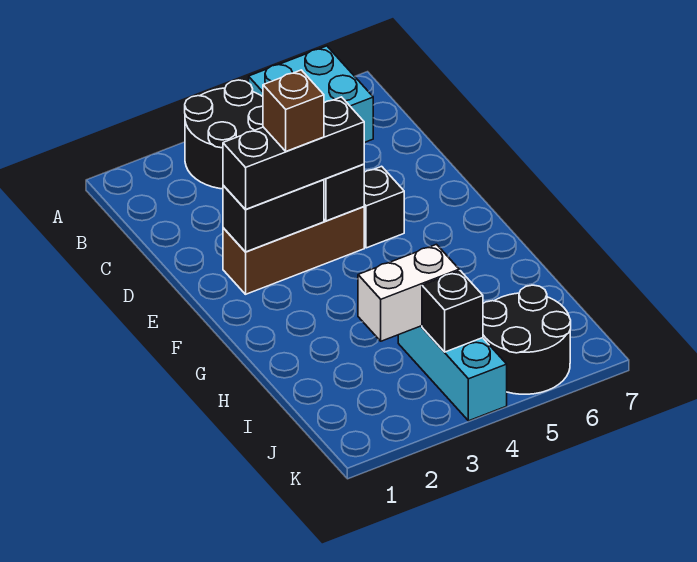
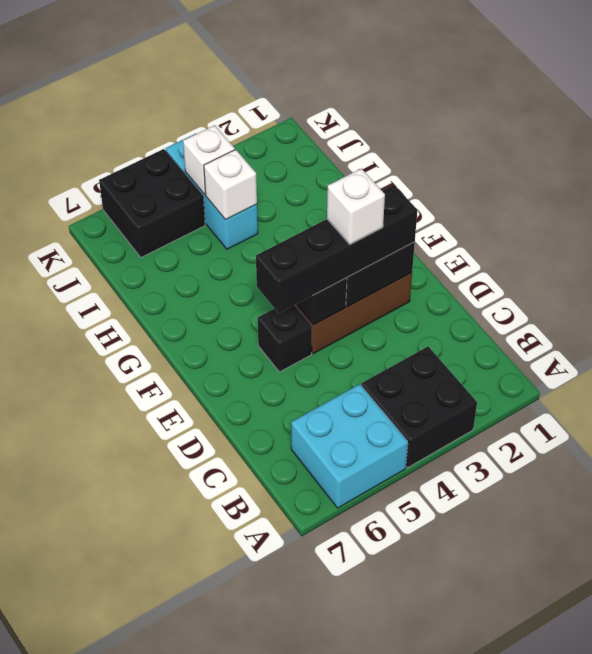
black round brick A3:B4 level 1 -> black brick A3:B4 level 1
black brick E2:E4 level 3 -> black brick E2:E5 level 3
brown brick E3 level 4 -> white brick E3 level 4
white brick I3:I4 level 2 -> white brick I4 level 2
black brick J4 level 2 -> white brick J4 level 2
black round brick J5:K6 level 1 -> black brick J5:K6 level 1

